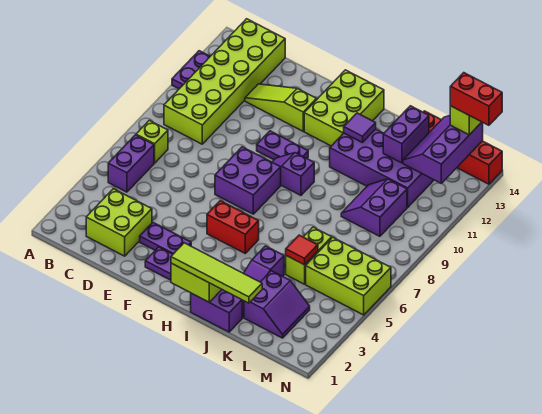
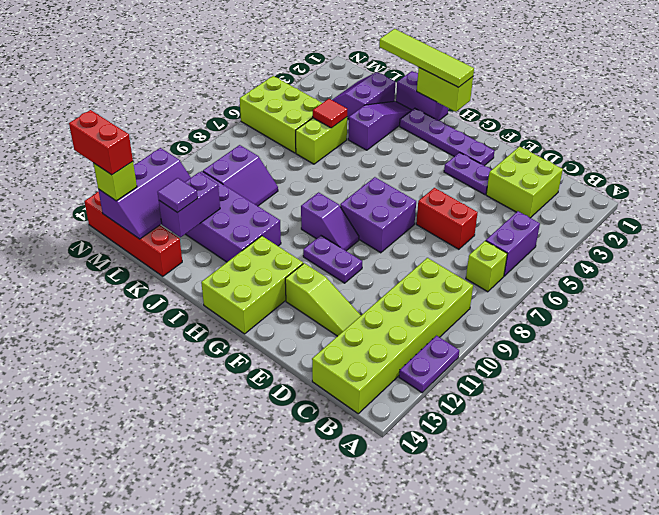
red brick G5:H5 level 1 -> red brick D6:E6 level 1
purple tile I12 level 2 -> purple tile K13 level 3

